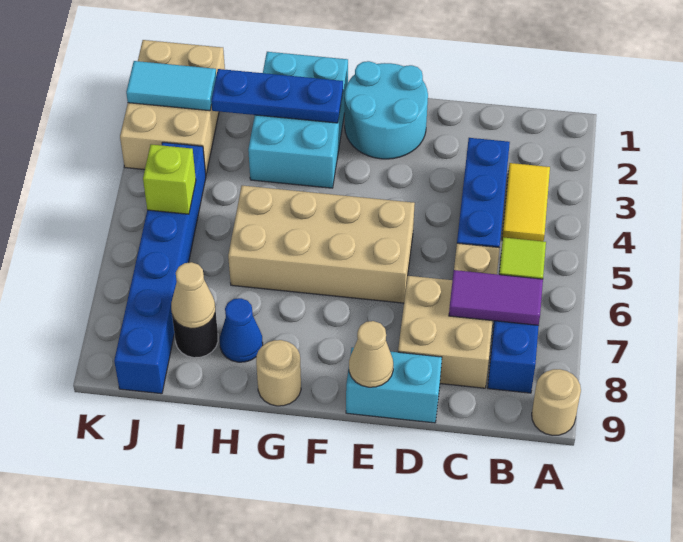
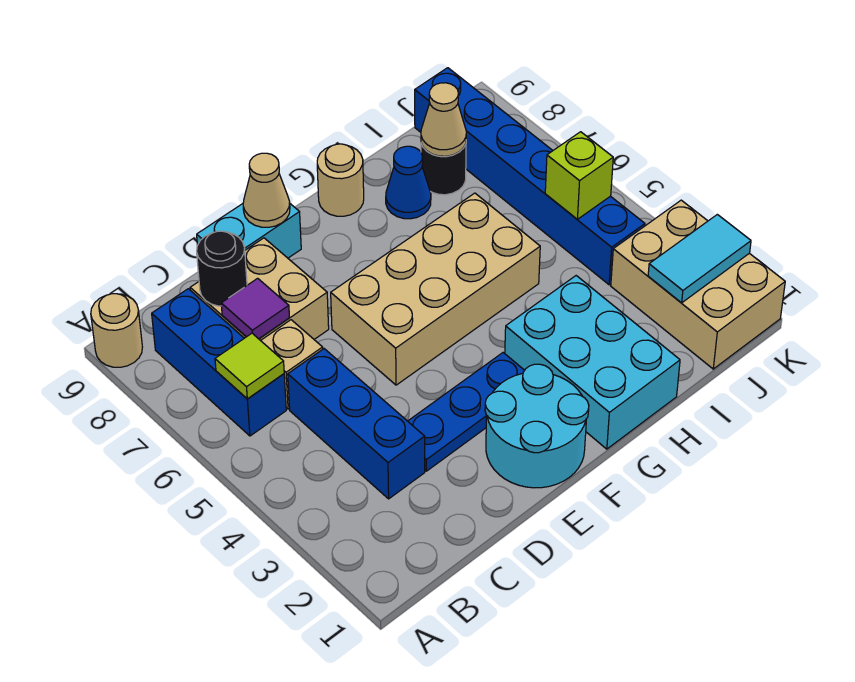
yellow tile B3:B4 level 1 -> none
purple tile B7:C7 level 2 -> purple tile C7 level 2
none -> black round brick C8 level 2
blue plate G2:I2 level 2 -> blue plate D3:F3 level 1

